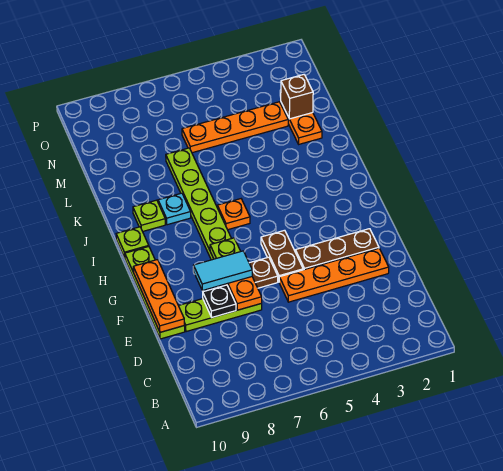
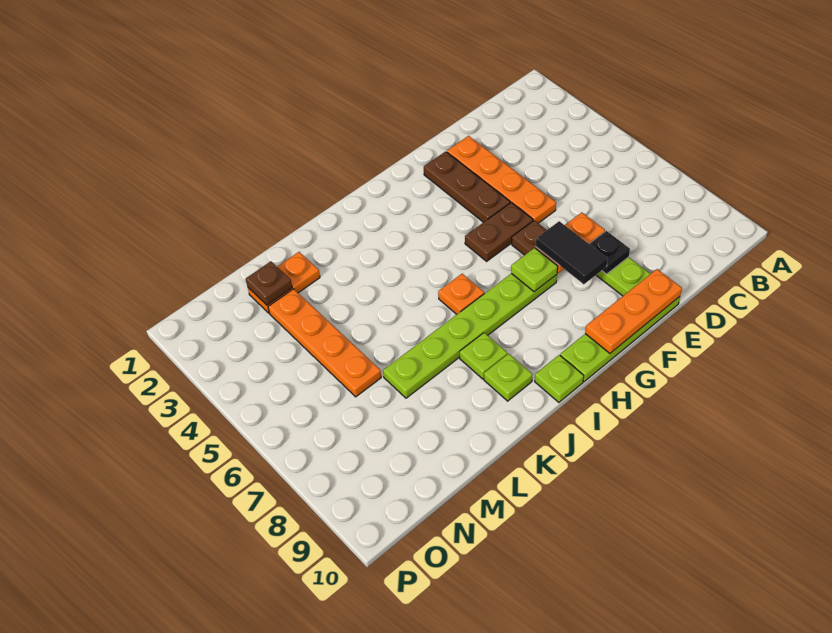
cyan tile F7:F8 level 3 -> black tile F7:F8 level 3
cyan plate J8 level 1 -> lime plate J8 level 1
brown brick M2 level 2 -> brown plate M2 level 2

